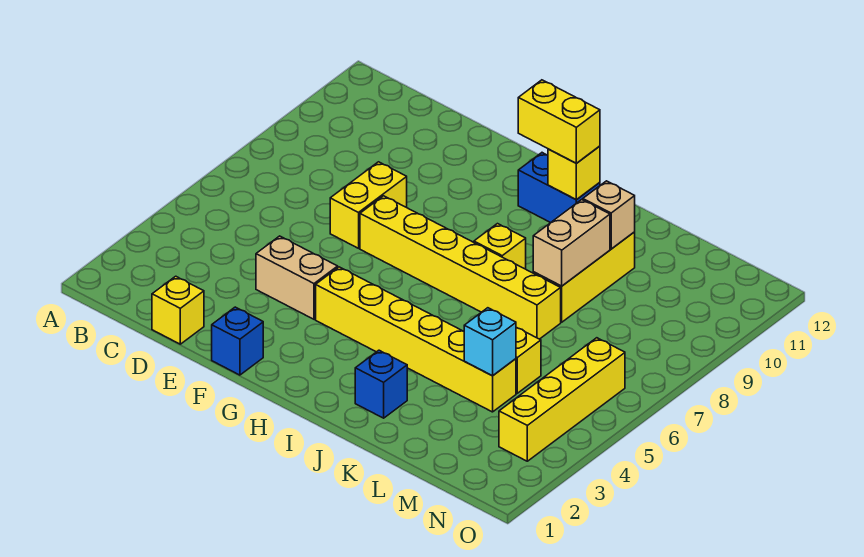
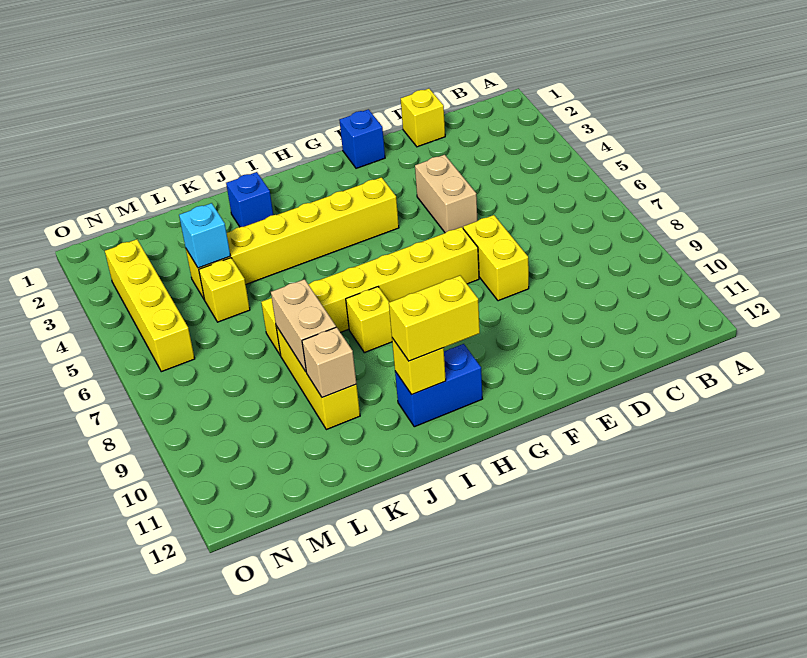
tan brick E4:F4 level 1 -> tan brick E4:E5 level 1

